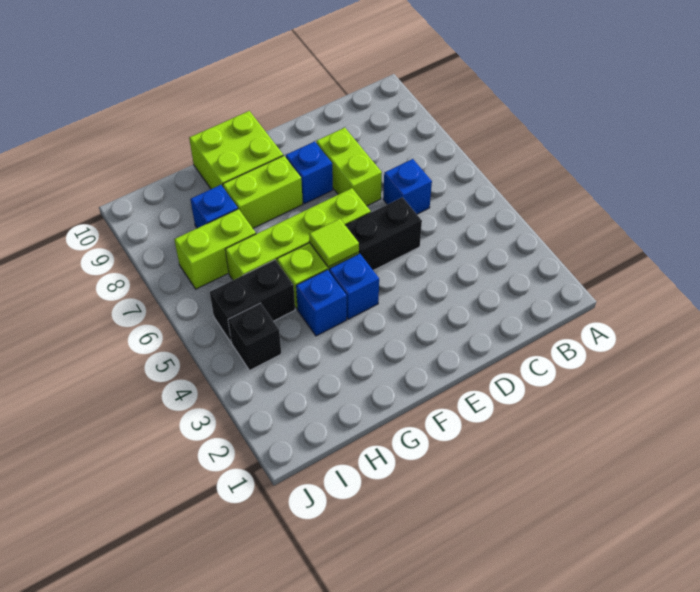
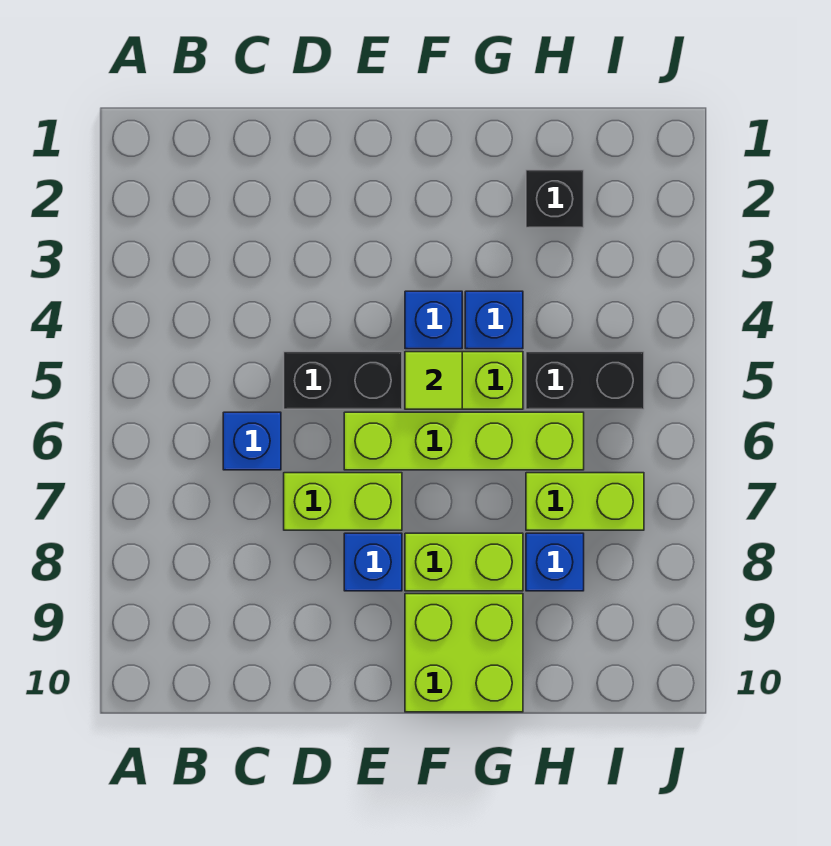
lime brick D7:D8 level 1 -> lime brick D7:E7 level 1
black brick I4 level 1 -> black brick H2 level 1

